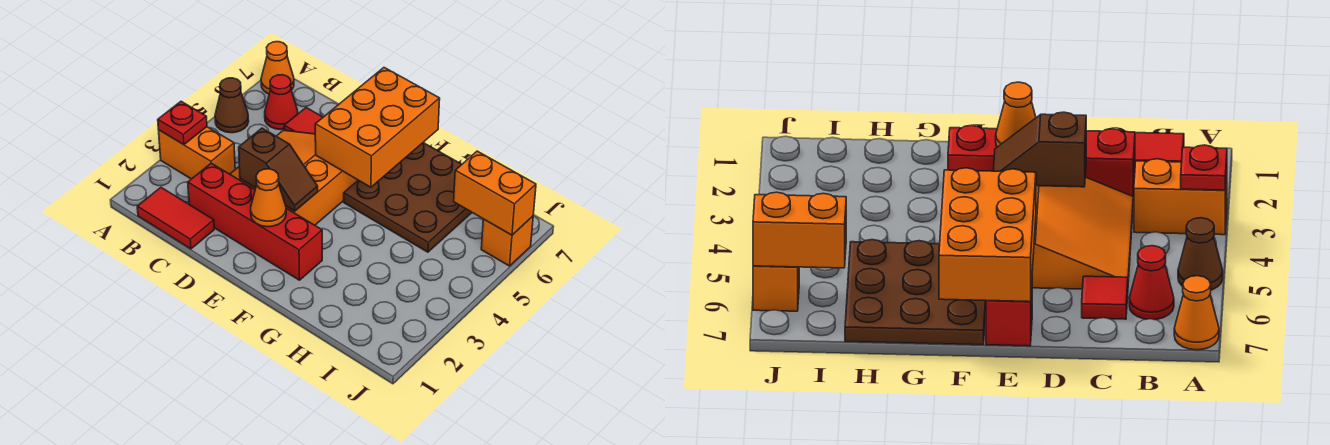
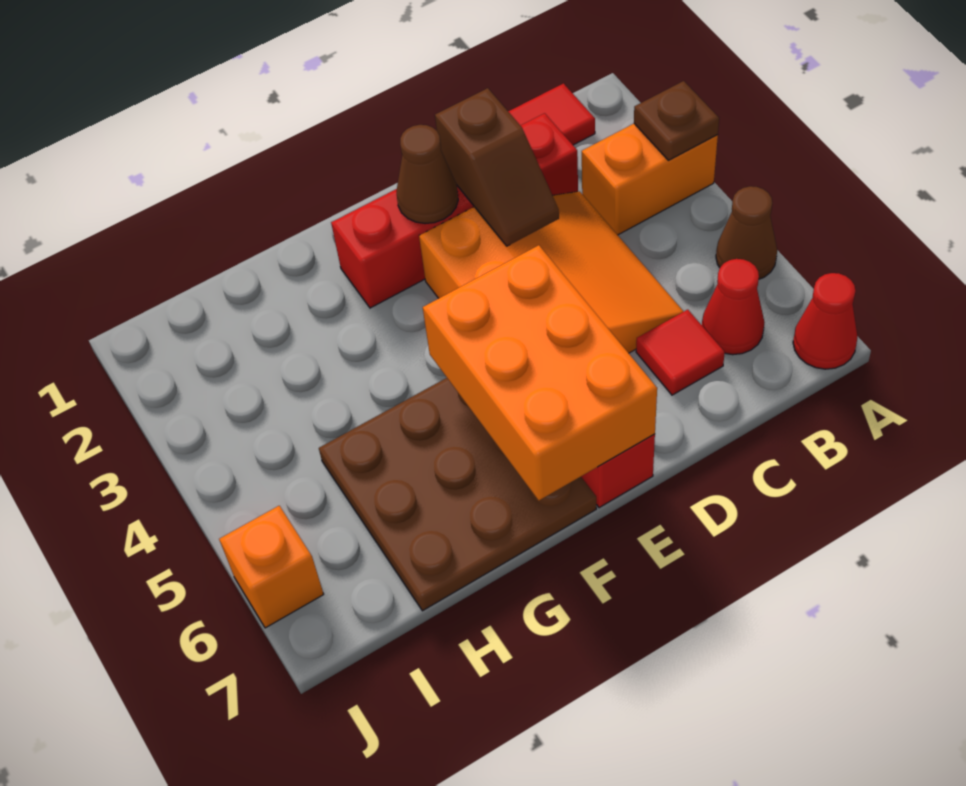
red plate A3 level 2 -> brown plate A3 level 2
orange cone A7 level 1 -> red cone A7 level 1
brown slope D3:E3 level 2 top D -> brown slope D2:D3 level 2 top 2
orange cone E2 level 2 -> brown cone E2 level 2
orange brick I6:J6 level 2 -> none

